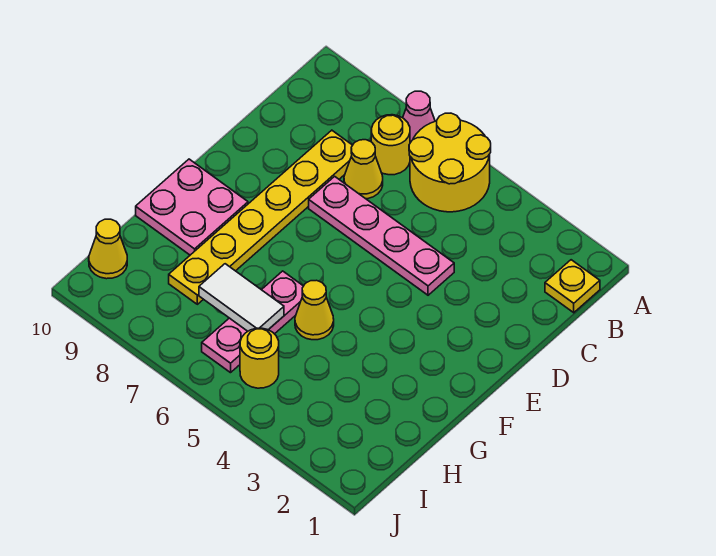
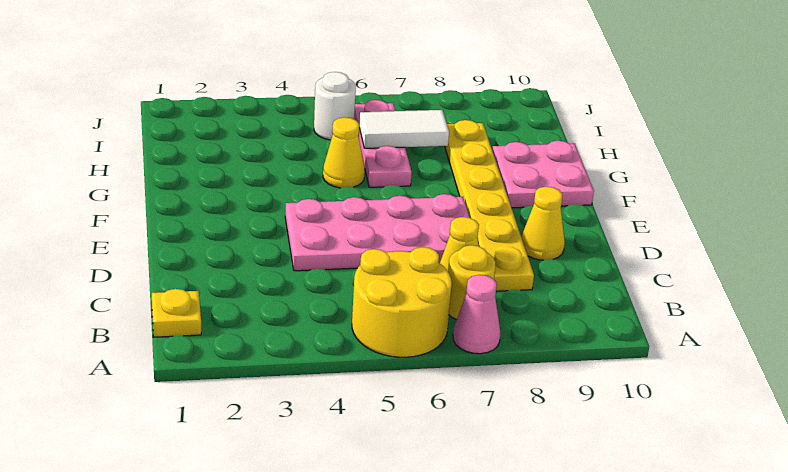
pink plate D4:D7 level 1 -> pink plate D4:E7 level 1
yellow round brick I5 level 1 -> white round brick I5 level 1
yellow cone I10 level 1 -> yellow cone D9 level 1

